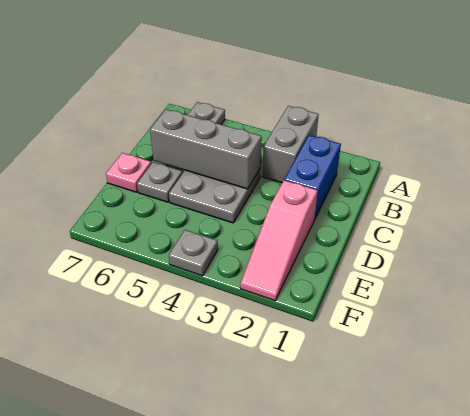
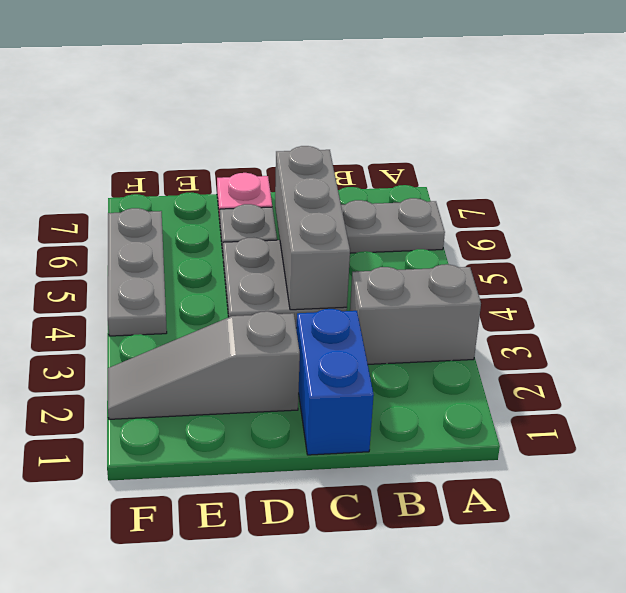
blue brick B2:C2 level 1 -> blue brick C1:C2 level 1
pink slope D2:F2 level 1 top D -> grey slope D2:F2 level 1 top D
grey plate F4 level 1 -> grey plate F4:F6 level 1

